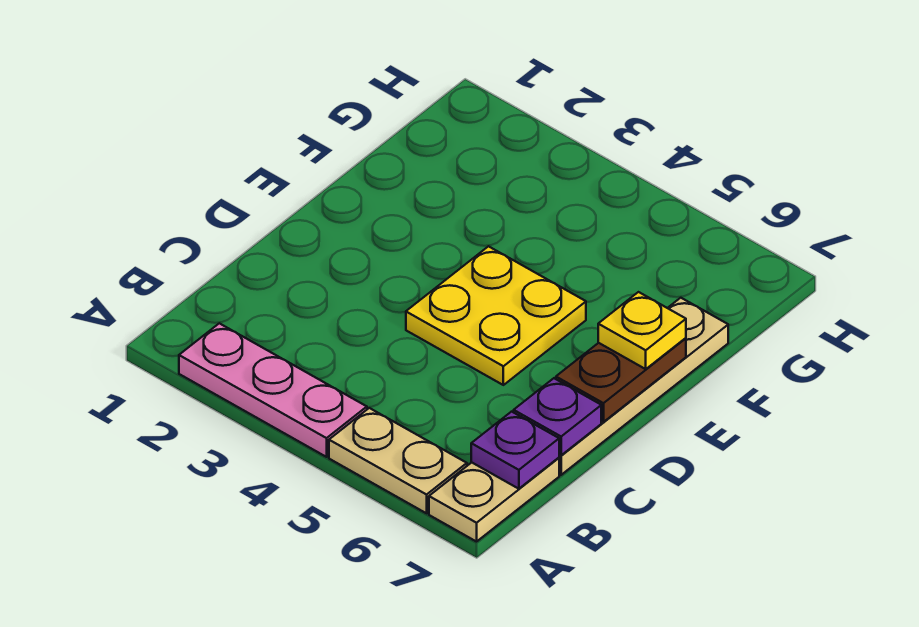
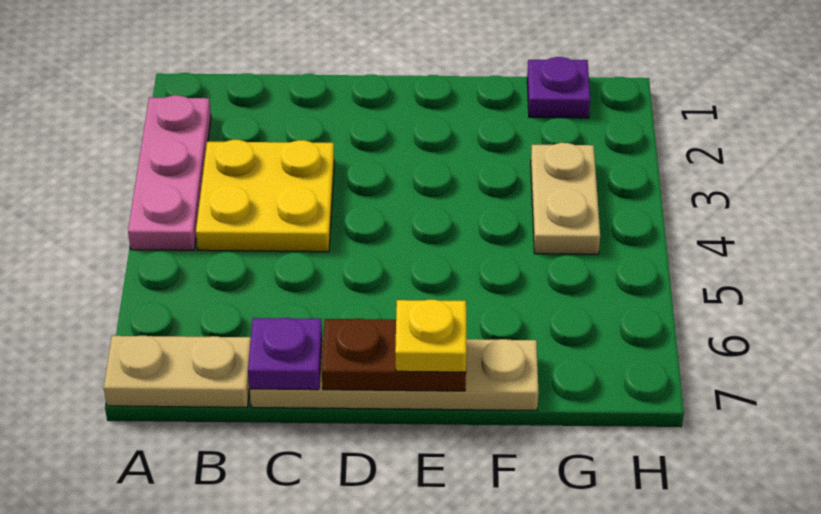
tan plate A5:A6 level 1 -> tan plate G3:G4 level 1
purple plate B7 level 2 -> purple plate G1 level 1
yellow plate D4:E5 level 1 -> yellow plate B3:C4 level 1

